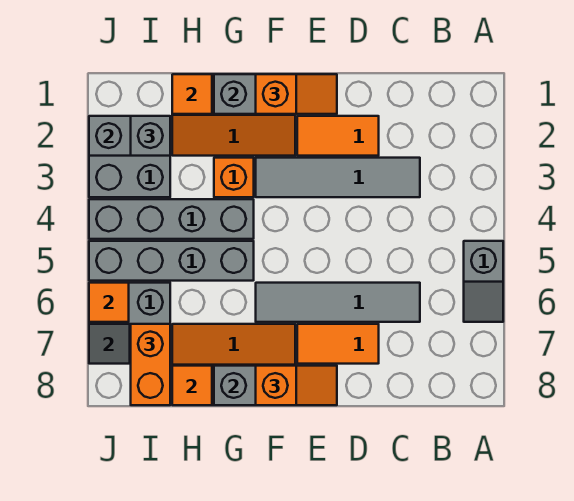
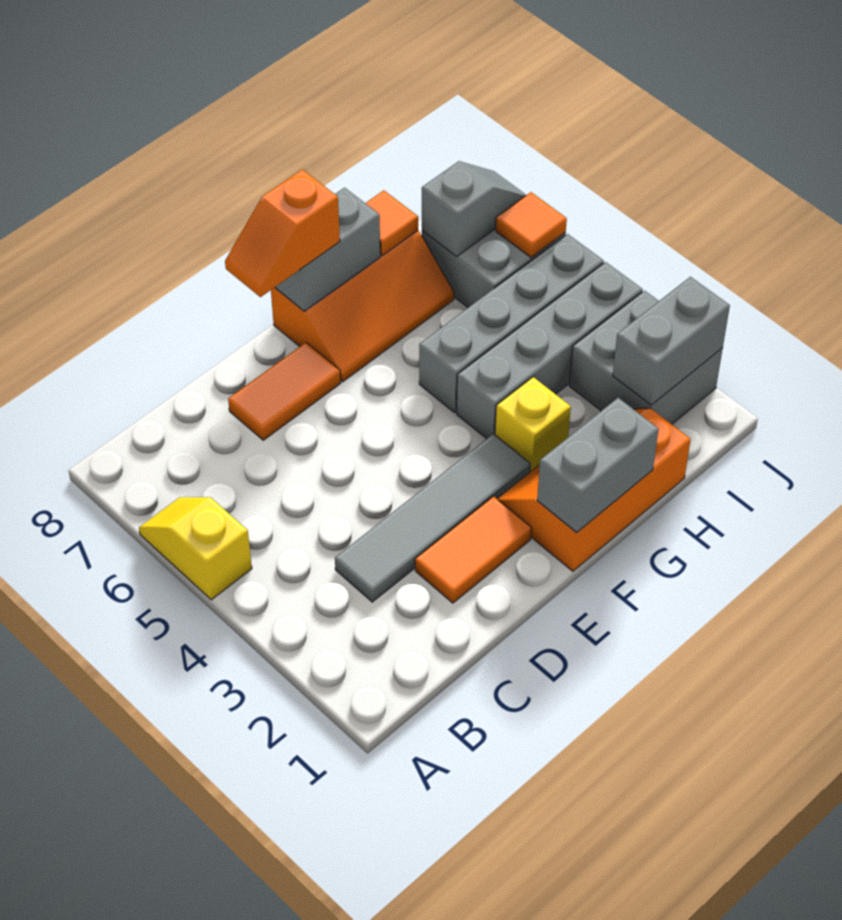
grey slope A5:A6 level 1 top 5 -> yellow slope A5:A6 level 1 top 5
grey tile C6:F6 level 1 -> none
orange slope E1:F1 level 3 top F -> none
orange brick G3 level 1 -> yellow brick G3 level 1
orange tile H1 level 2 -> none
grey brick I2 level 3 -> none
orange brick I7:I8 level 3 -> none

